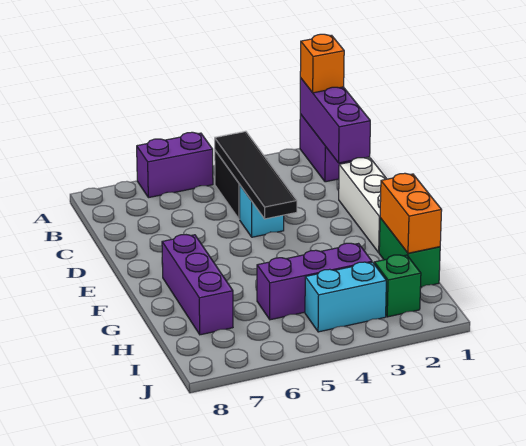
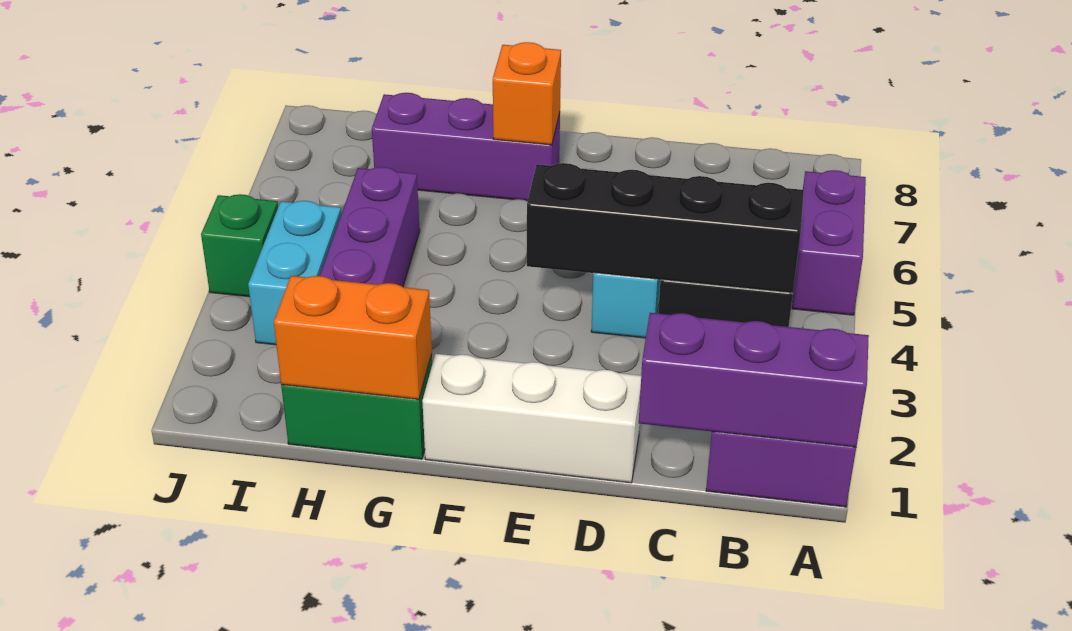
orange brick A1 level 3 -> orange brick F7 level 2
black tile B4:E4 level 2 -> black brick B4:E4 level 2
green brick I2 level 1 -> green brick J4 level 1

